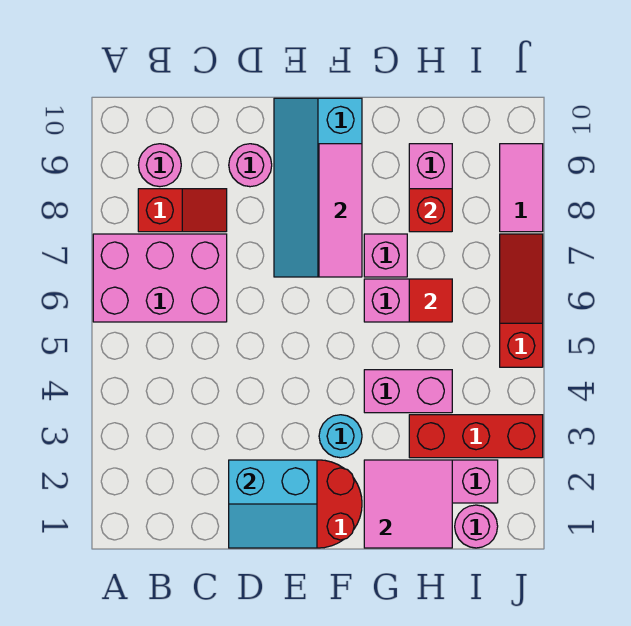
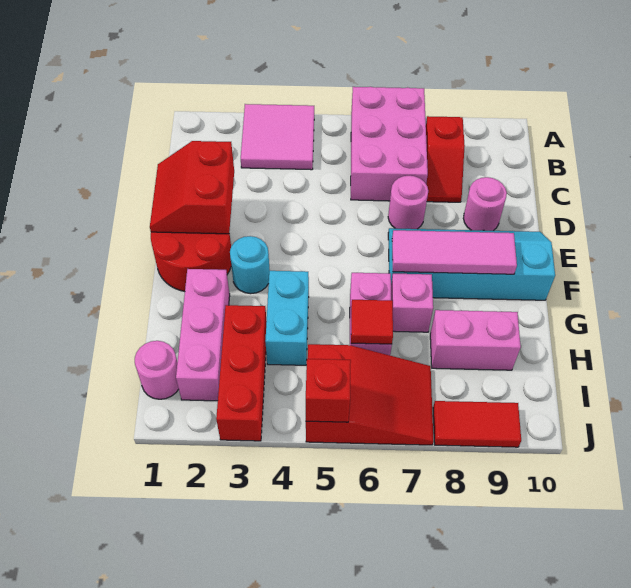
pink round brick B9 level 1 -> pink round brick D7 level 1
cyan slope D1:E2 level 2 top 2 -> red slope D1:E2 level 2 top 2
pink tile G1:H2 level 2 -> pink tile A3:B4 level 1
pink brick G4:H4 level 1 -> cyan brick G4:H4 level 1
red brick H8 level 2 -> red brick J5 level 2
red slope J5:J7 level 1 top 5 -> red slope I5:J7 level 1 top 5
pink tile J8:J9 level 1 -> red tile J8:J9 level 1

